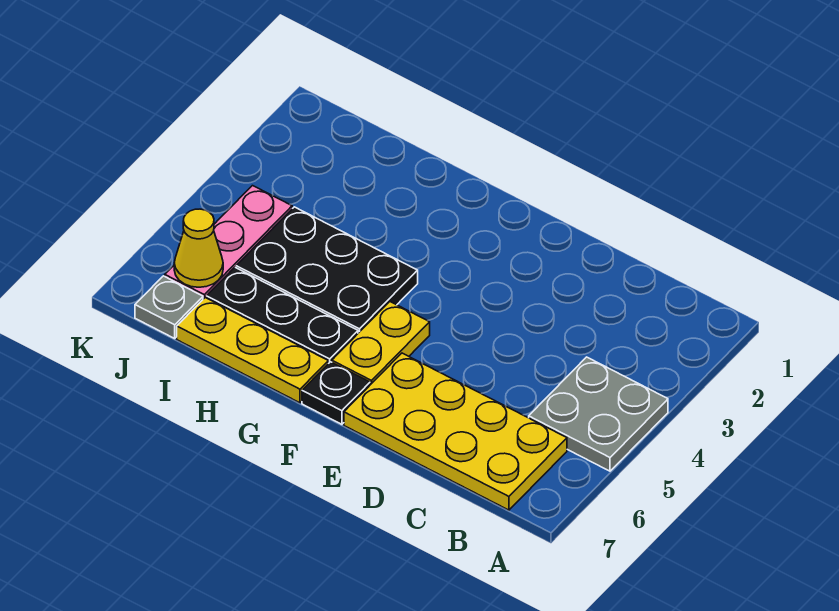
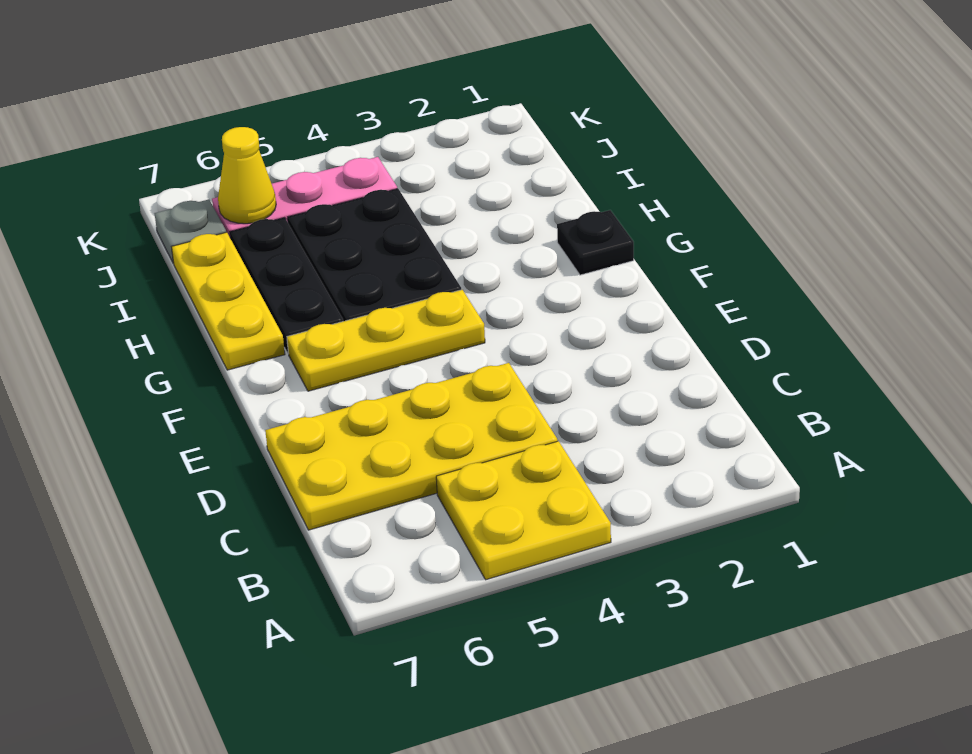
grey plate A4:B5 level 1 -> yellow plate A4:B5 level 1
yellow plate B6:E7 level 1 -> yellow plate C4:D7 level 1
yellow plate F5:F6 level 1 -> yellow plate F4:F6 level 1
black plate F7 level 1 -> black plate G1 level 1

